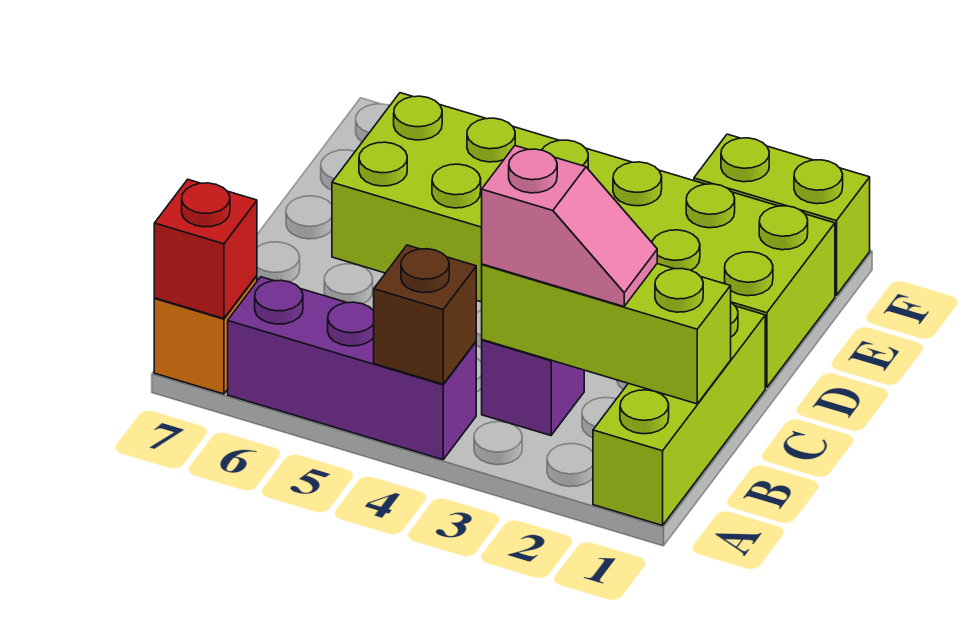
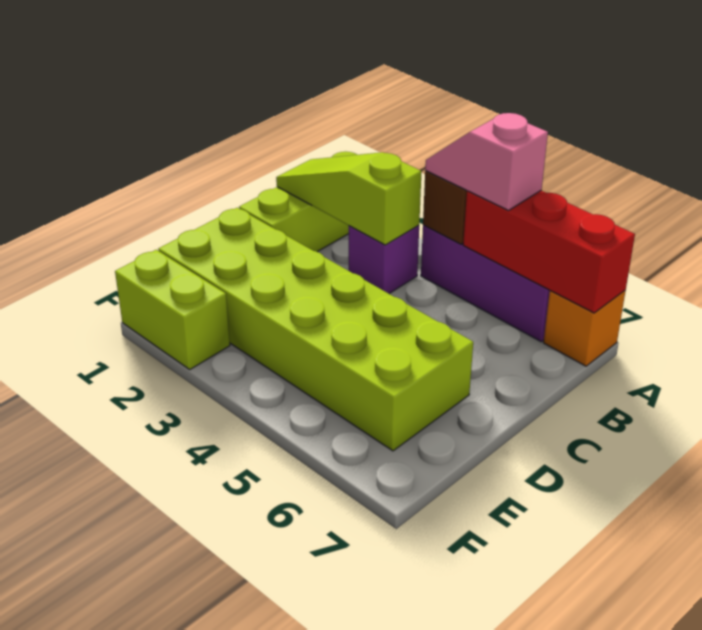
red brick A7 level 2 -> red brick A5:A7 level 2
lime brick B1:B3 level 2 -> lime slope B1:B3 level 2 top 3
pink slope B2:B3 level 3 top 3 -> pink slope A4:A5 level 3 top 5

